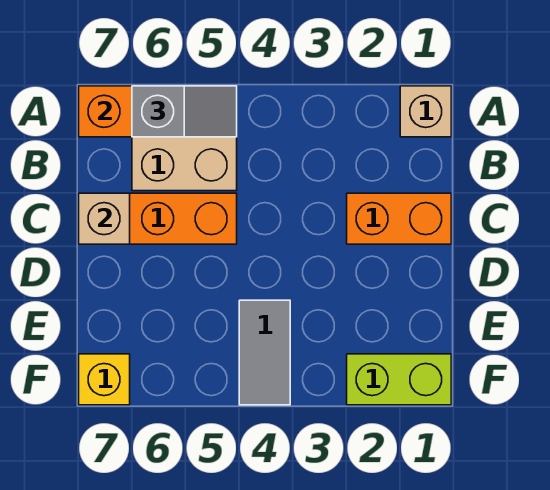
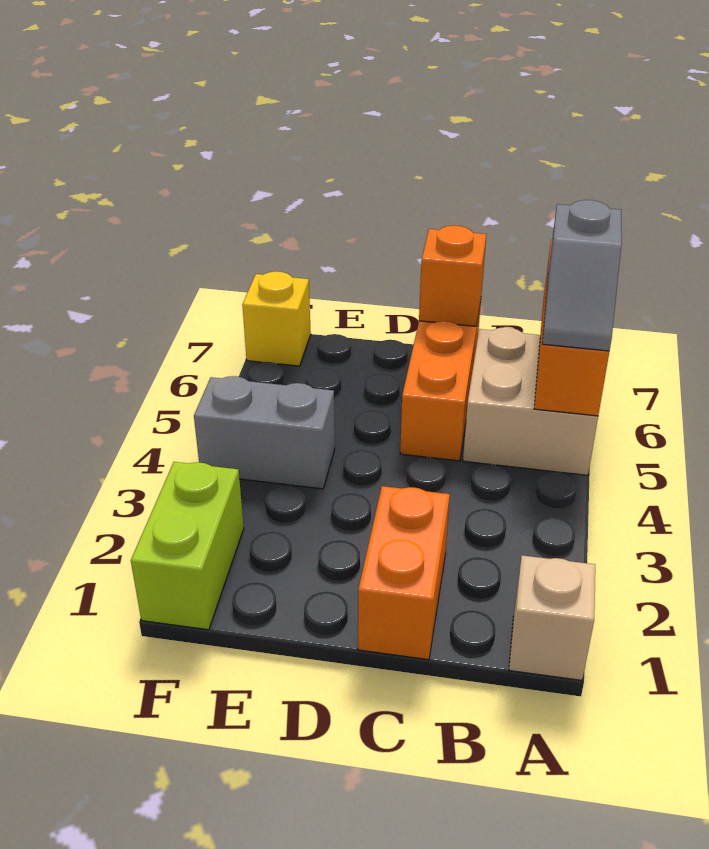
tan brick C7 level 2 -> orange brick C7 level 2
grey tile E4:F4 level 1 -> grey brick E4:F4 level 1

